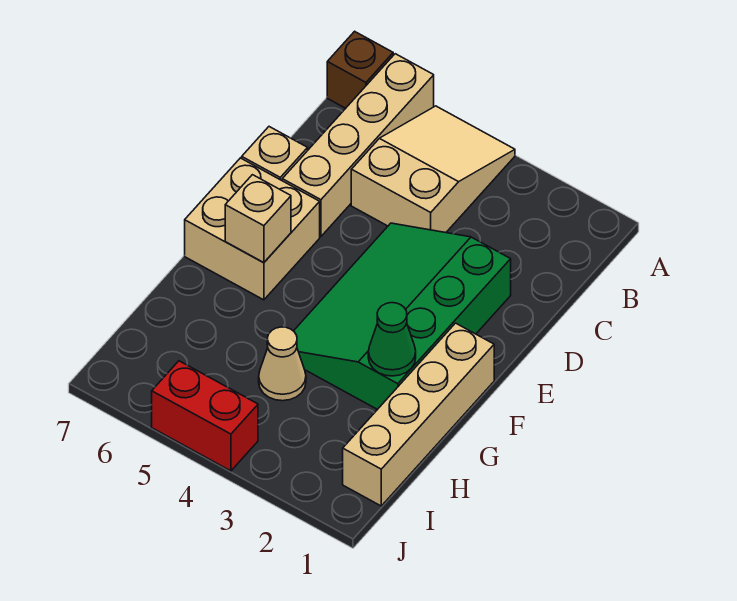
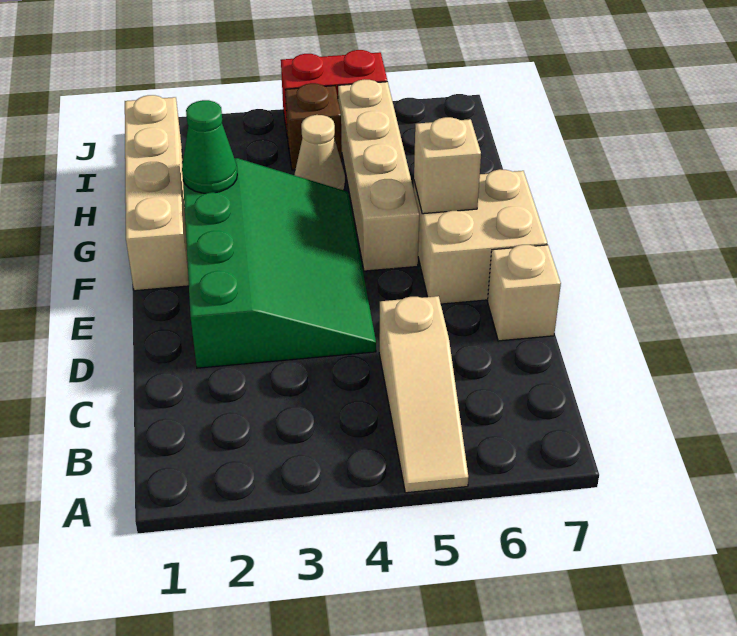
tan slope A4:C5 level 1 top C -> tan slope A5:C5 level 1 top C
tan brick A6:D6 level 1 -> tan brick F5:I5 level 1
brown brick A7 level 1 -> brown brick I4 level 1

